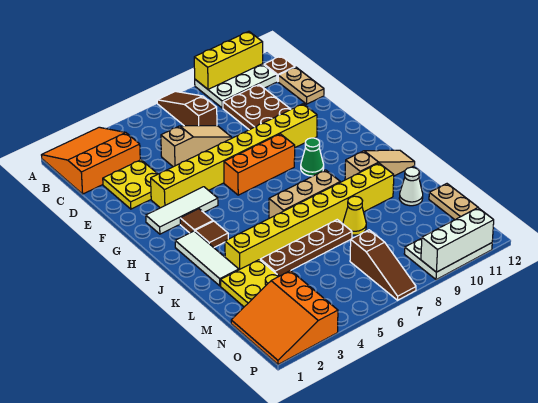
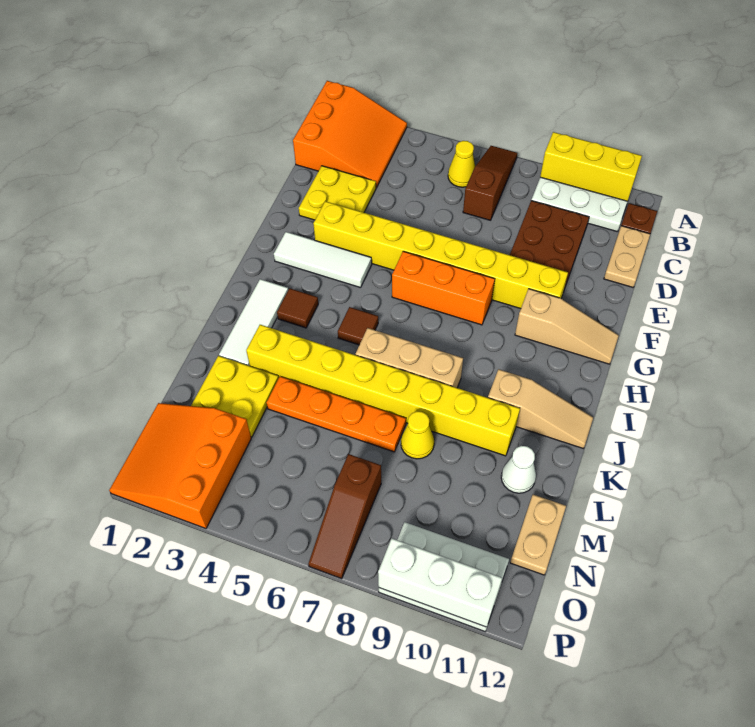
orange slope A1:C3 level 1 top C -> orange slope A1:C3 level 1 top 1
none -> yellow cone B6 level 1
tan slope D5:D7 level 1 top 5 -> tan slope G10:G12 level 1 top 10
brown tile H3 level 1 -> brown tile I5 level 1
green cone H9 level 1 -> none
brown plate L4:L7 level 1 -> orange plate L4:L7 level 1

